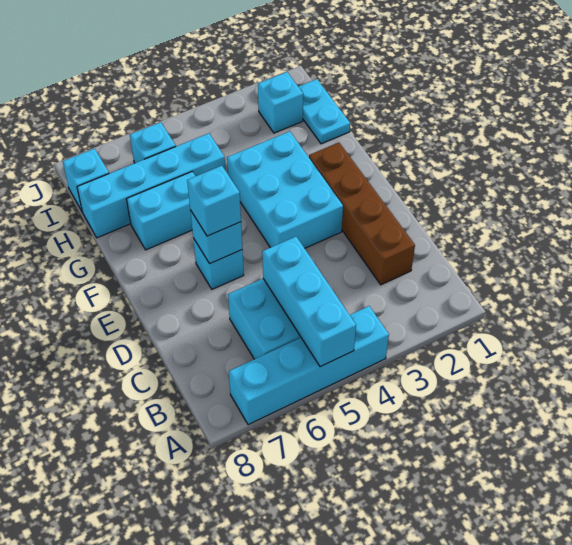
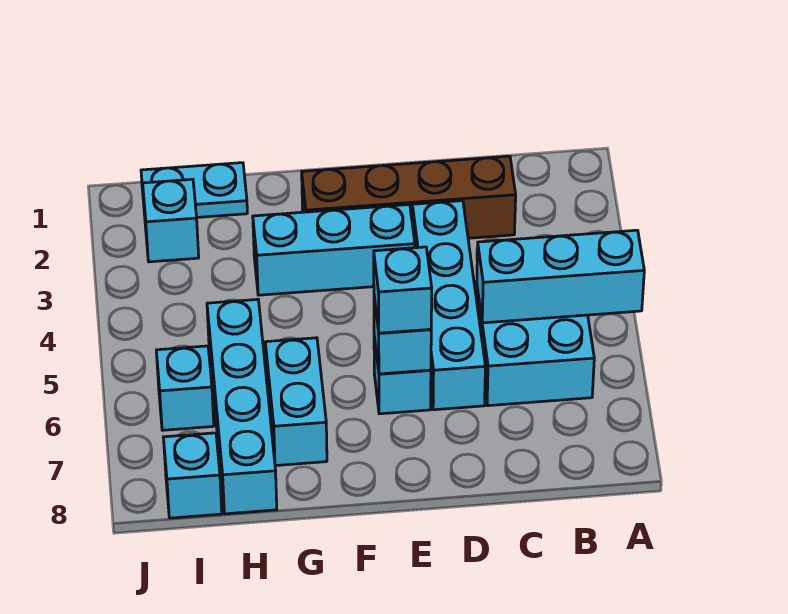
cyan brick A4:A7 level 1 -> cyan brick D3:D6 level 1
cyan brick E3:G4 level 1 -> cyan brick E3:G3 level 1

